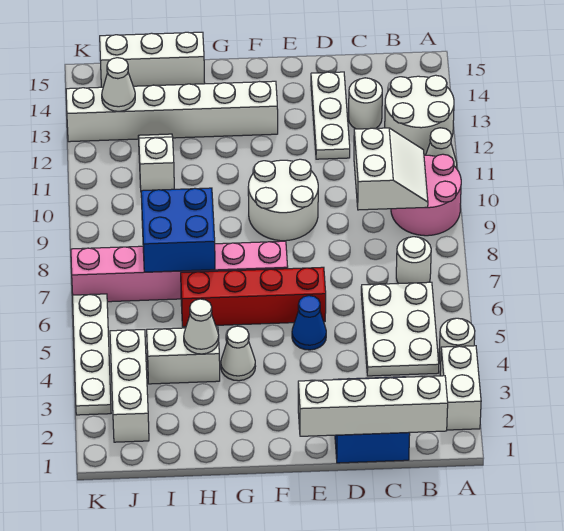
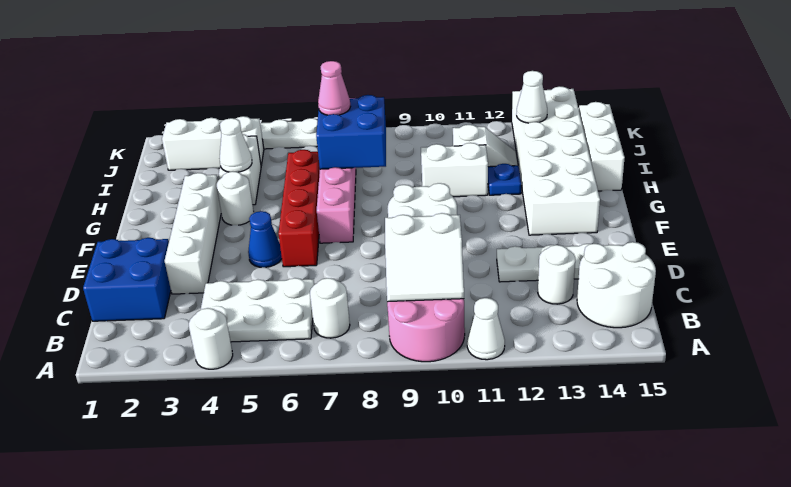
white brick A2:A3 level 1 -> white brick H10:H11 level 1
white round brick A12:B13 level 1 -> white round brick B14:C15 level 1
white brick B1:E1 level 2 -> white brick D3:G3 level 1
white brick F13:K13 level 1 -> white brick F13:K14 level 1
white cone G4 level 1 -> white round brick G4 level 1
none -> blue plate H12 level 1
none -> pink cone I7 level 3

